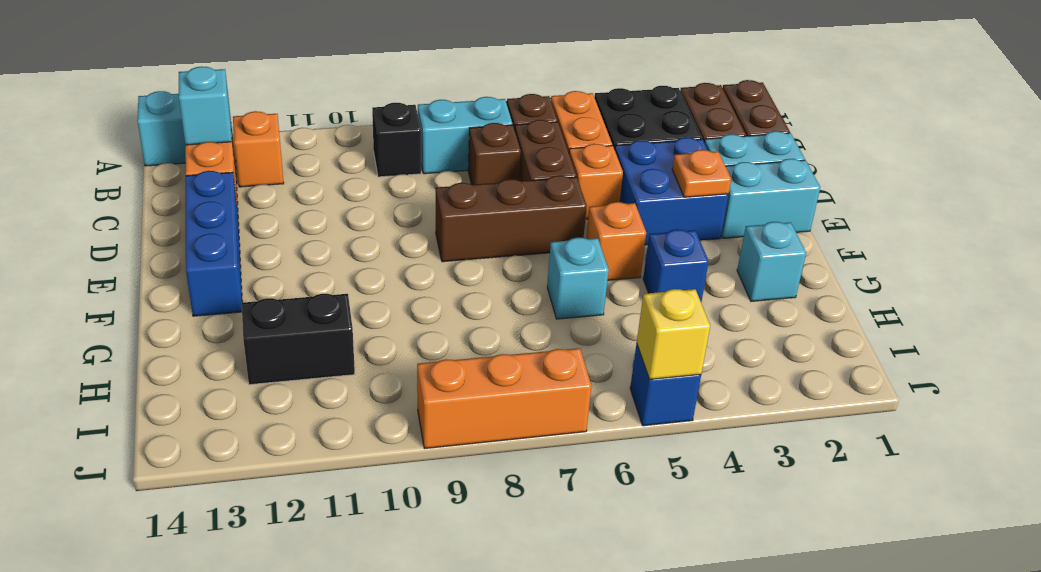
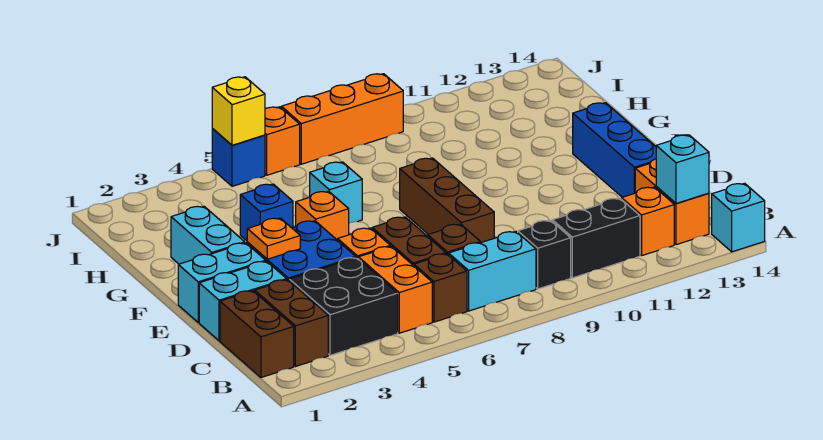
brown brick E6:E8 level 1 -> brown brick D8:F8 level 1
cyan brick G2 level 1 -> cyan brick F2:G2 level 1
black brick H11:H12 level 1 -> black brick B10:B11 level 1
none -> orange brick J6 level 1

